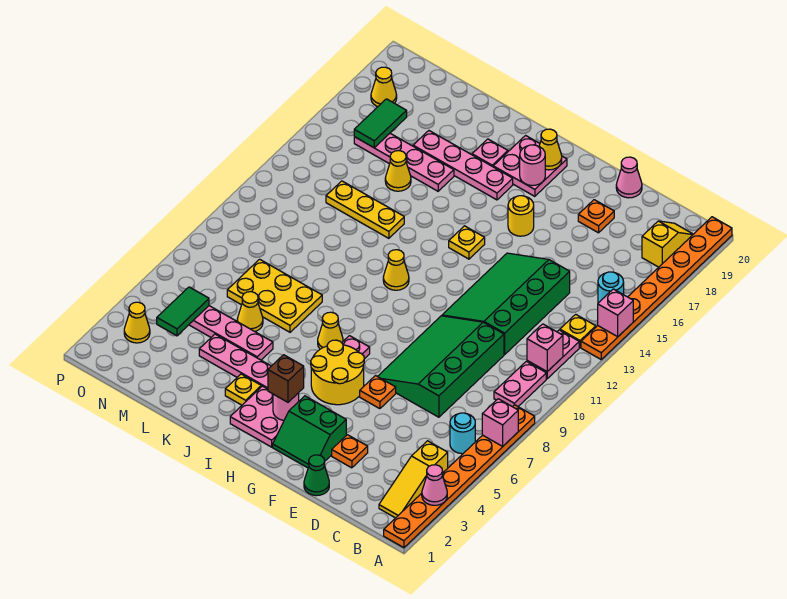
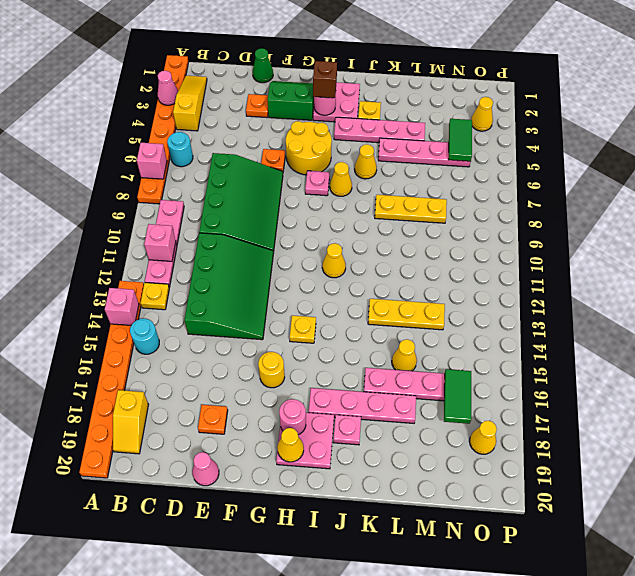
yellow plate K7:M8 level 1 -> yellow plate K8:M8 level 1
yellow cone L6 level 1 -> yellow cone J6 level 1

